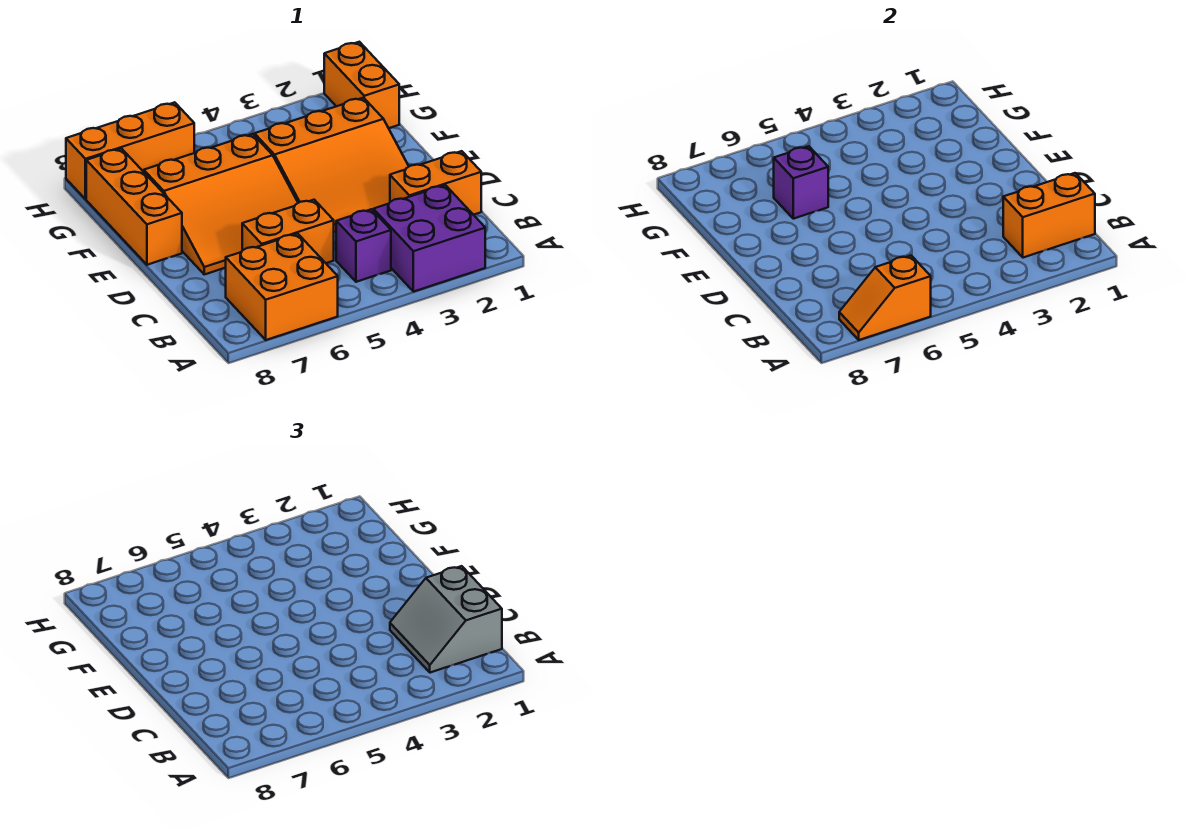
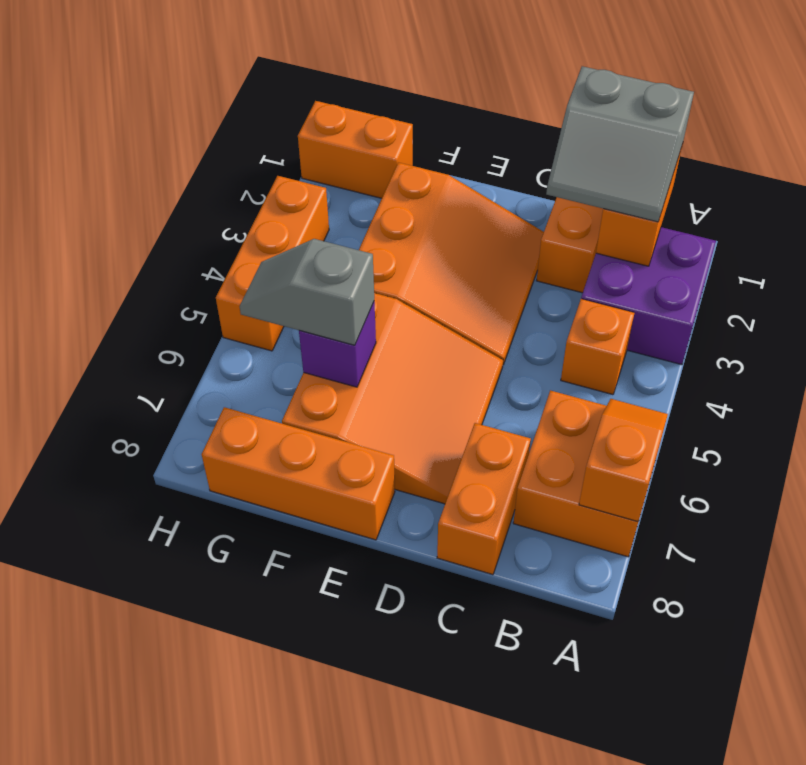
orange slope A6:A7 level 2 top 6 -> orange slope A6:A7 level 2 top 7
purple brick B4 level 1 -> orange brick B4 level 1
orange brick C5:C6 level 1 -> orange brick C7:C8 level 1
none -> grey slope F6:G6 level 3 top F
orange brick H6:H8 level 1 -> orange brick H3:H5 level 1

